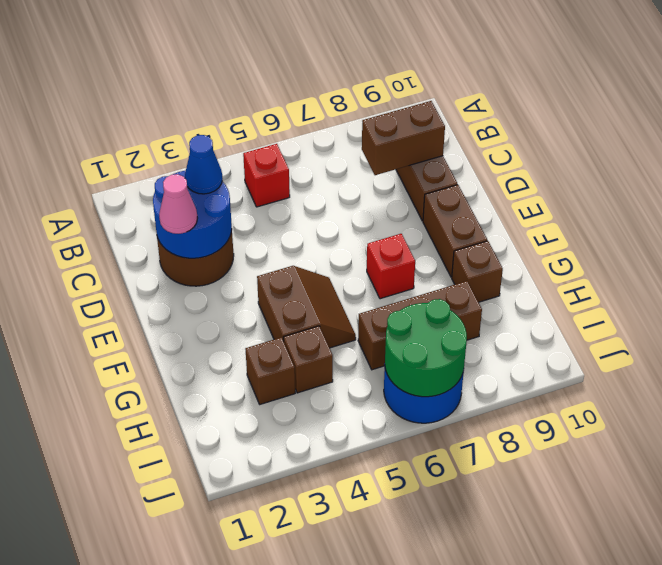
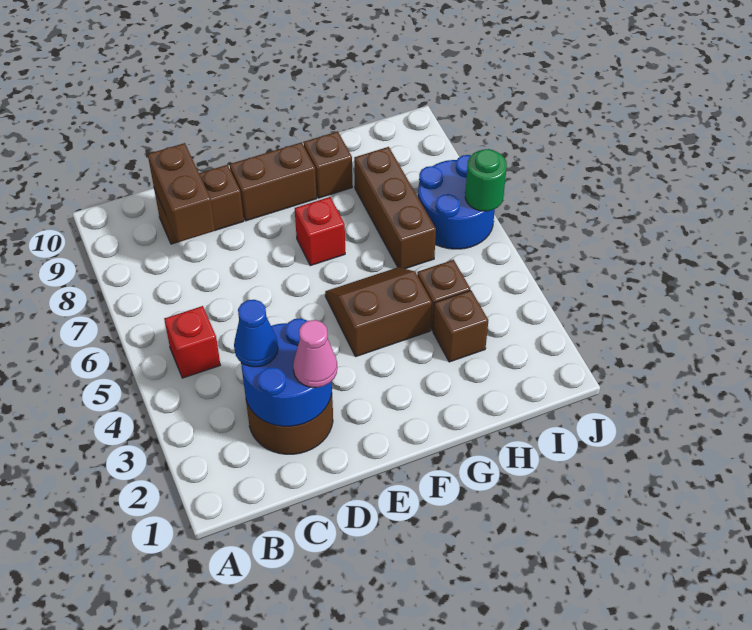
green round brick I6:J7 level 2 -> green round brick J6 level 2

